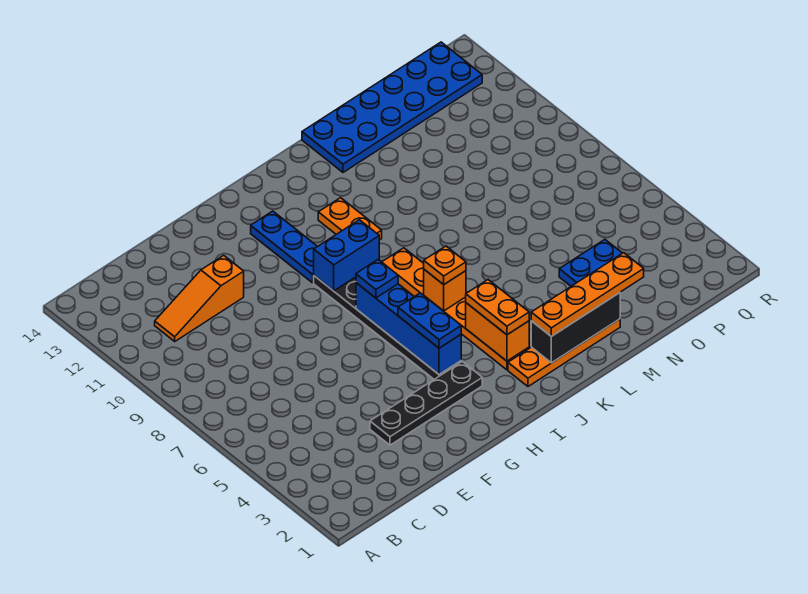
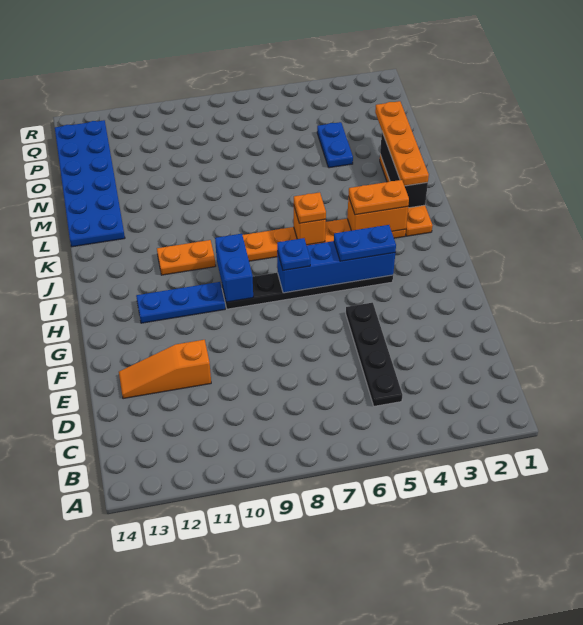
orange slope C11:E11 level 1 top E -> orange slope E11:E13 level 1 top 11
black plate E3:H3 level 1 -> black plate C5:F5 level 1

